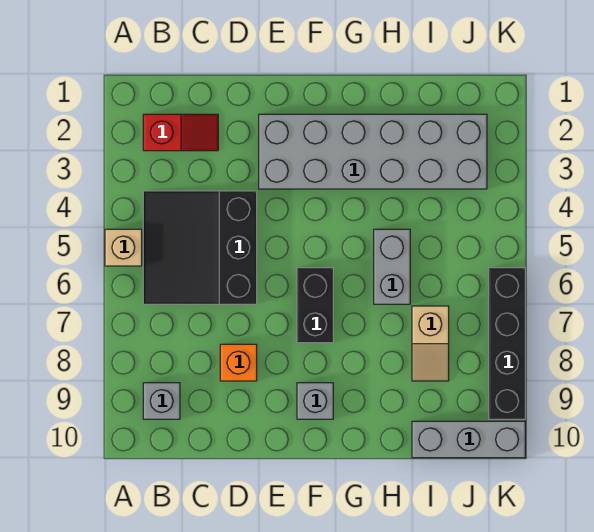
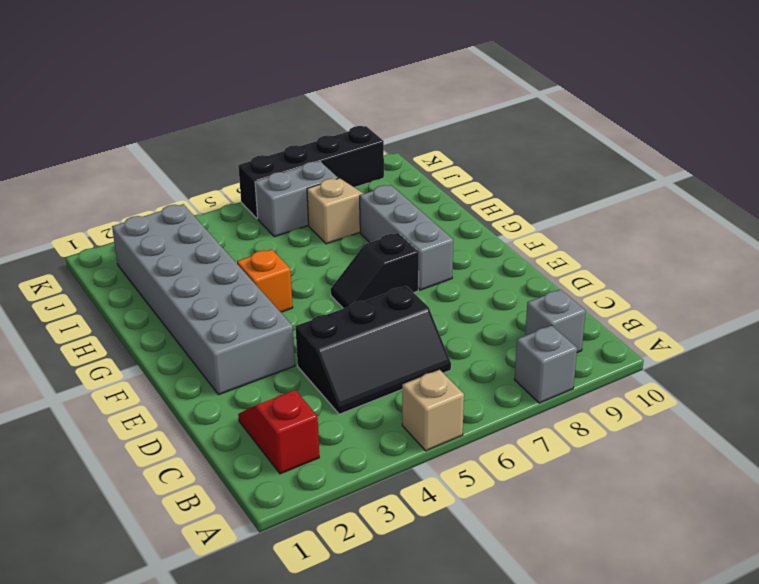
black slope B4:D6 level 1 top D -> black slope C4:D6 level 1 top D
orange brick D8 level 1 -> orange brick G4 level 1
black brick F6:F7 level 1 -> black slope F6:F7 level 1 top 7
grey brick F9 level 1 -> grey brick A8 level 1
grey brick H5:H6 level 1 -> grey brick J6:J7 level 1
grey brick I10:K10 level 1 -> grey brick F8:H8 level 1

